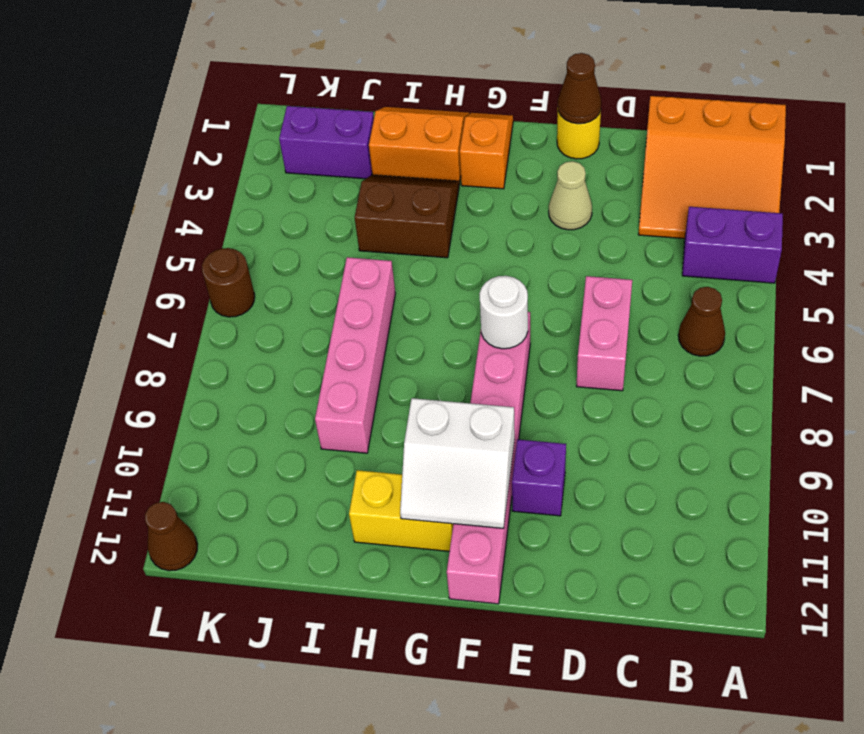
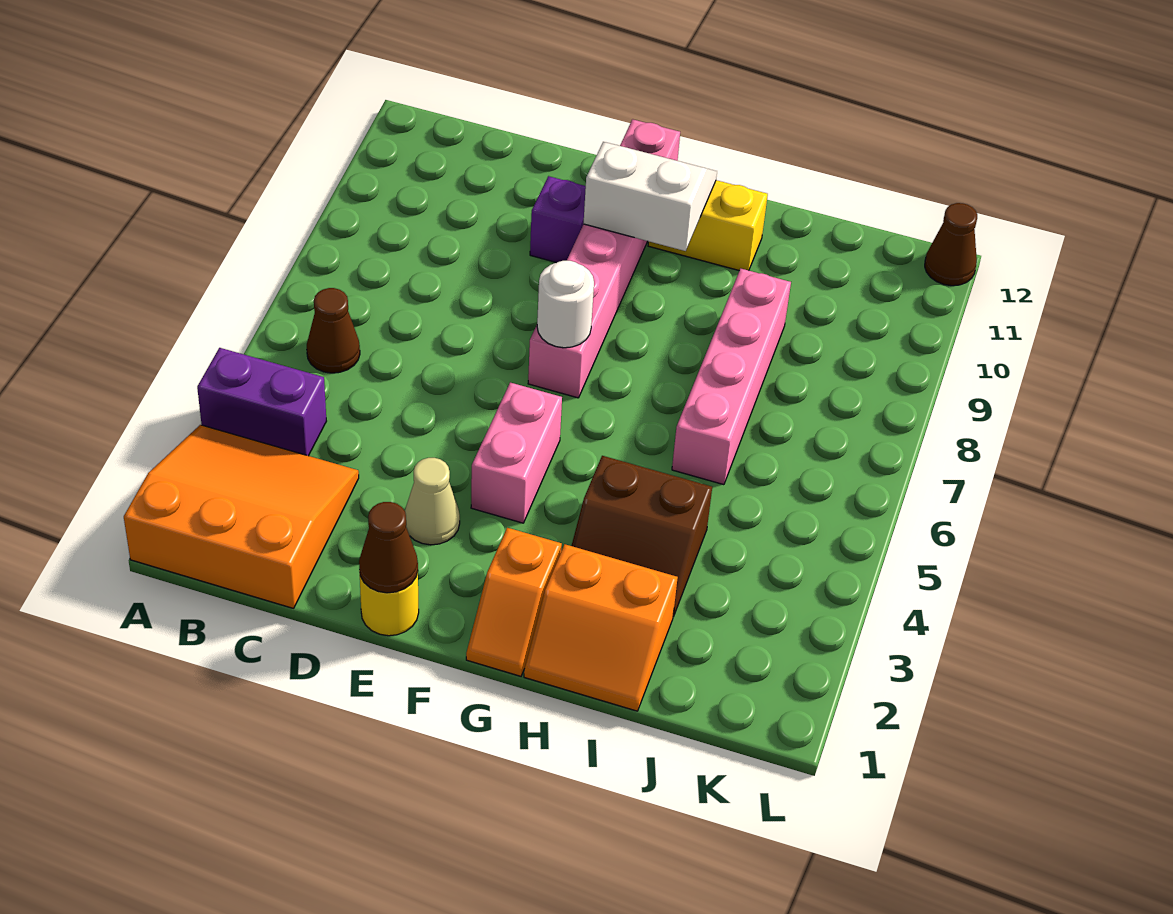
pink brick D6:D7 level 1 -> pink brick F4:F5 level 1
purple brick J2:K2 level 1 -> none
brown round brick L6 level 1 -> none

